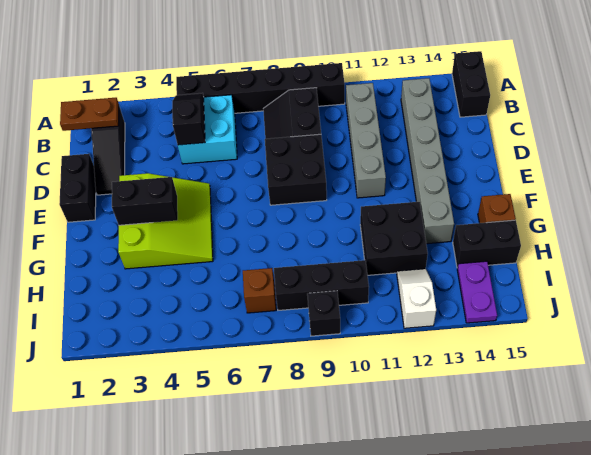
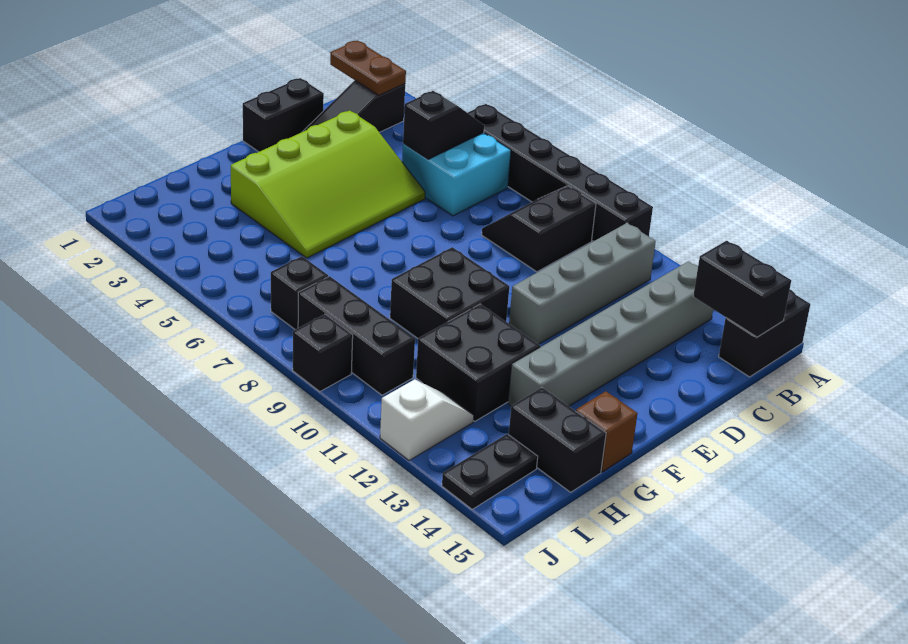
black brick D8:E9 level 1 -> black brick F9:G10 level 1
lime slope E3:G5 level 1 top 3 -> lime slope D3:G5 level 1 top 3
black brick F3:F4 level 2 -> black brick B14:B15 level 2
brown brick I7 level 1 -> black brick I7 level 1
purple plate I14:J14 level 1 -> black plate I14:J14 level 1

